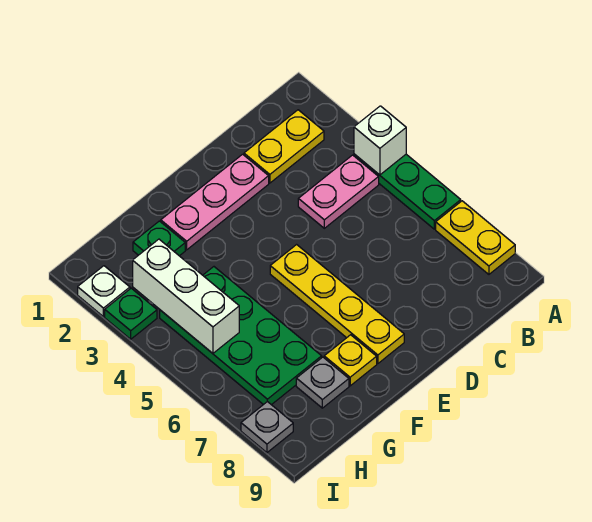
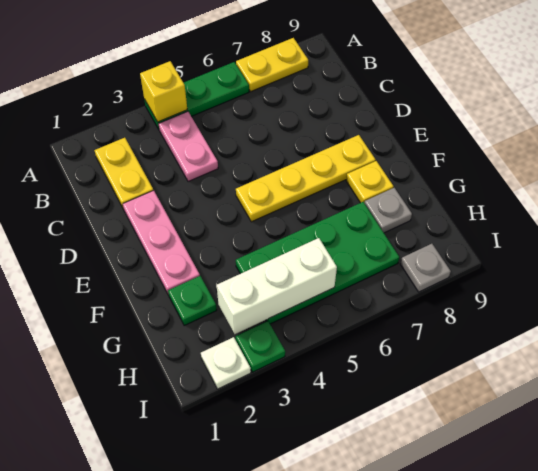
white brick A4 level 2 -> yellow brick A4 level 2

